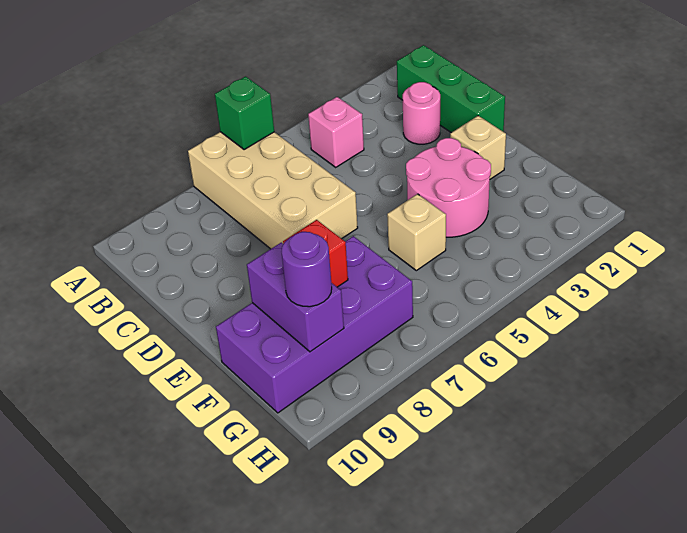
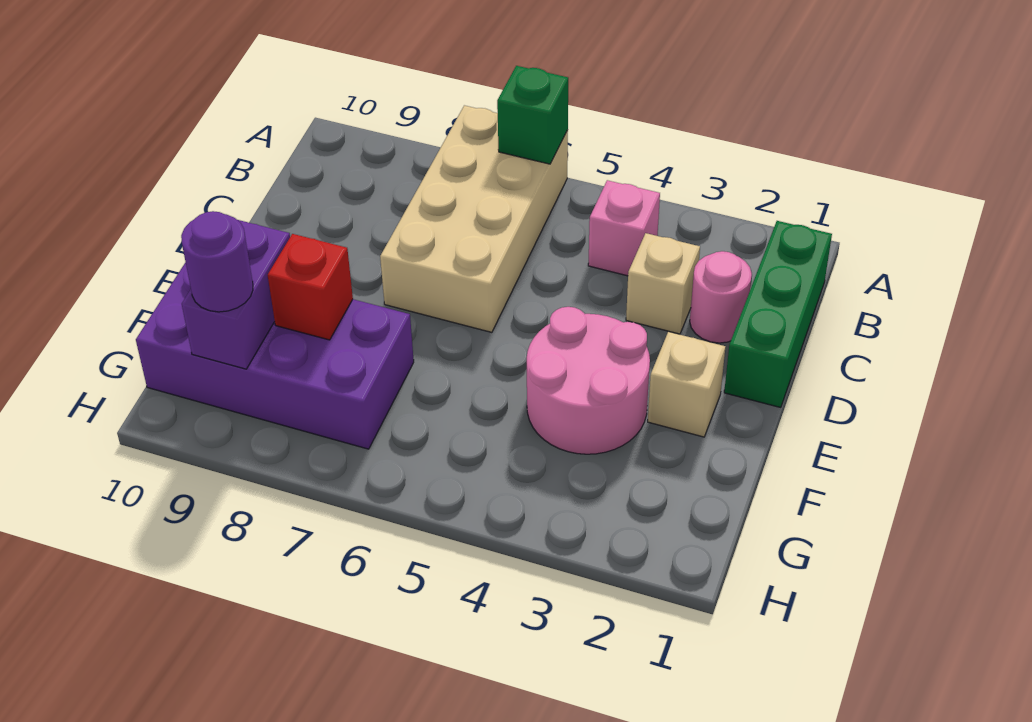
tan brick F5 level 1 -> tan brick C3 level 1

